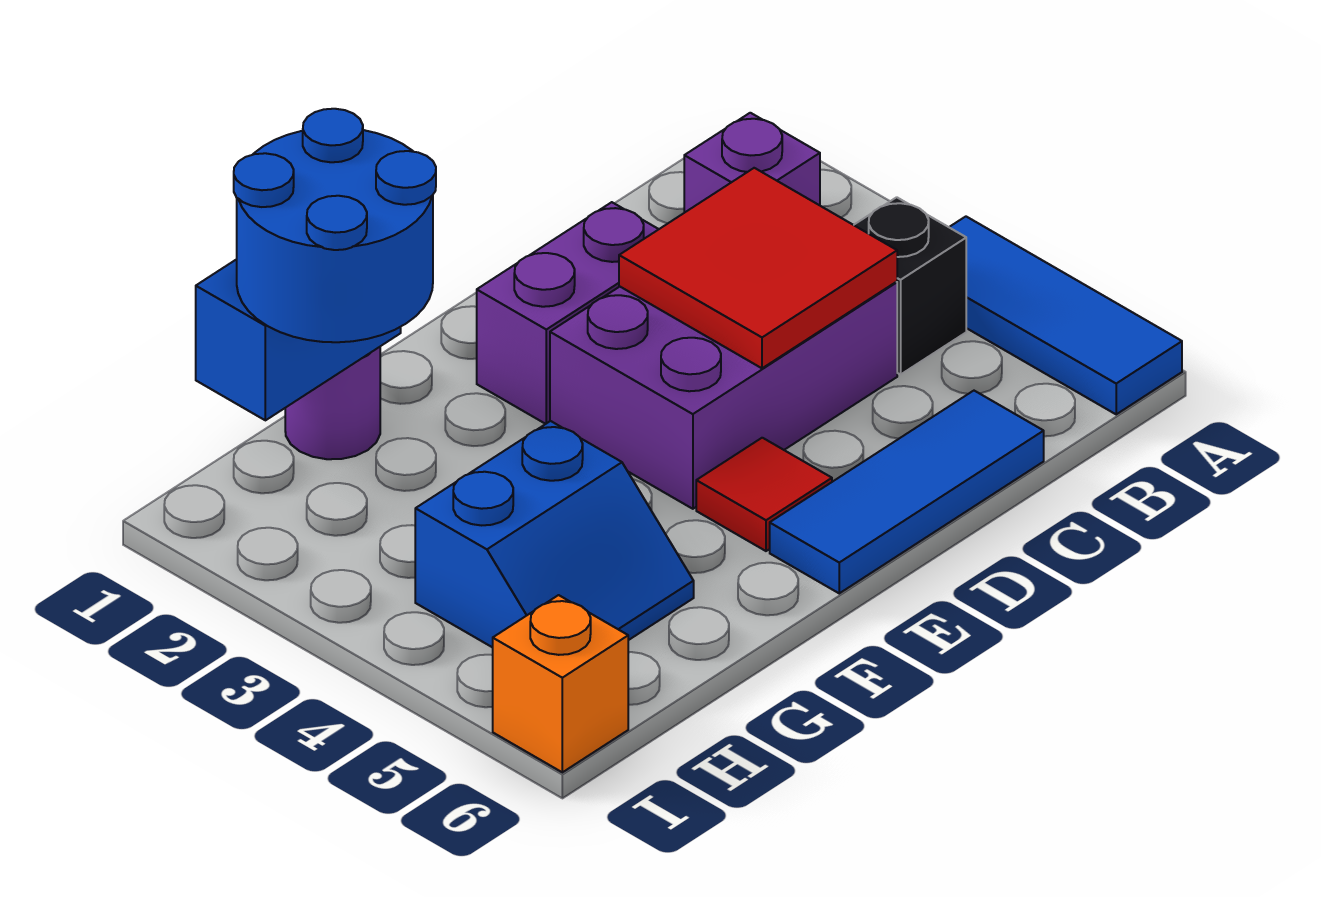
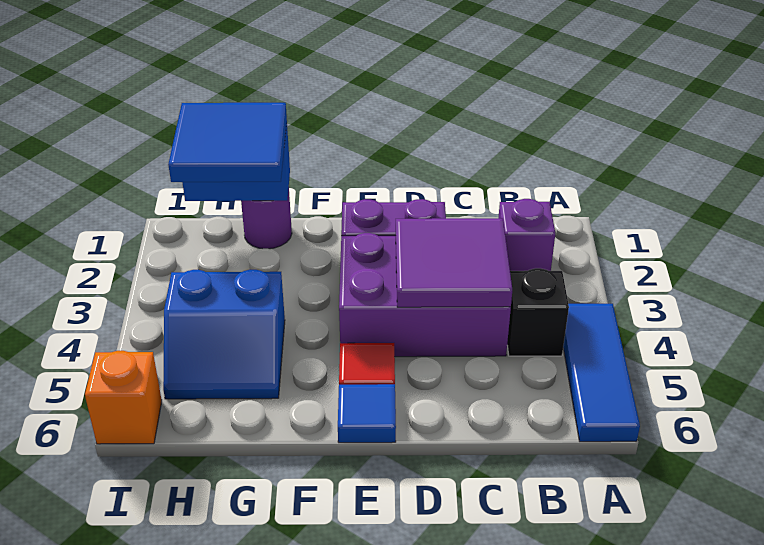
red tile C3:D4 level 2 -> purple tile C3:D4 level 2
blue tile C6:E6 level 1 -> blue tile E6 level 1
blue round brick G1:H2 level 3 -> blue tile G1:H2 level 3

